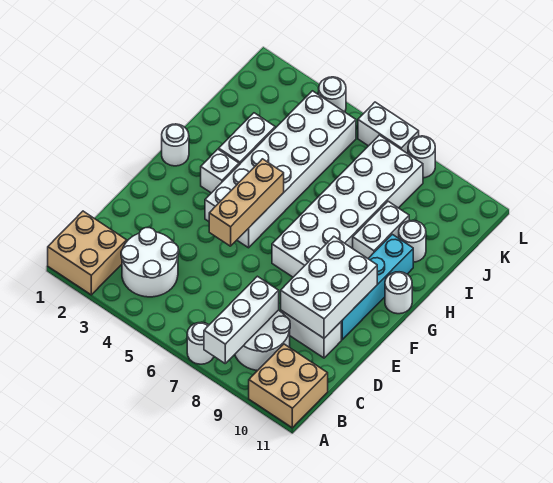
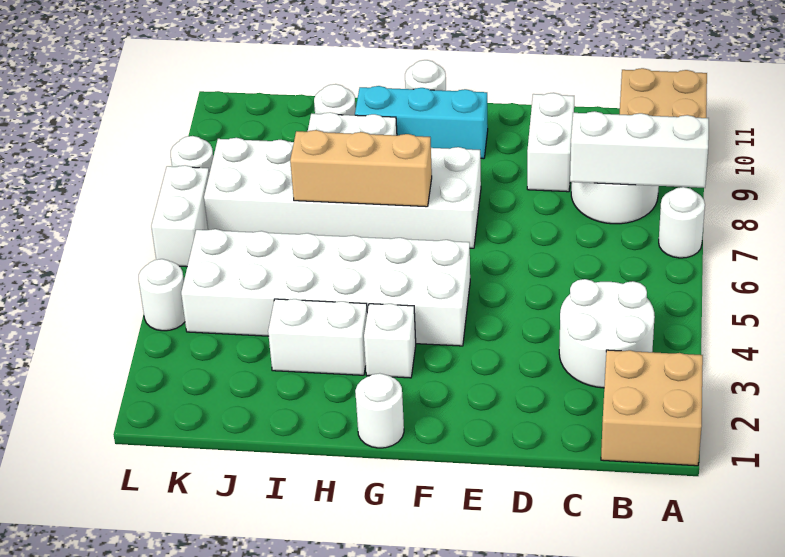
white brick D9:F10 level 2 -> none
tan brick E5:G5 level 2 -> tan brick G7:I7 level 2
cyan brick E10:H10 level 1 -> cyan brick F10:H10 level 1

